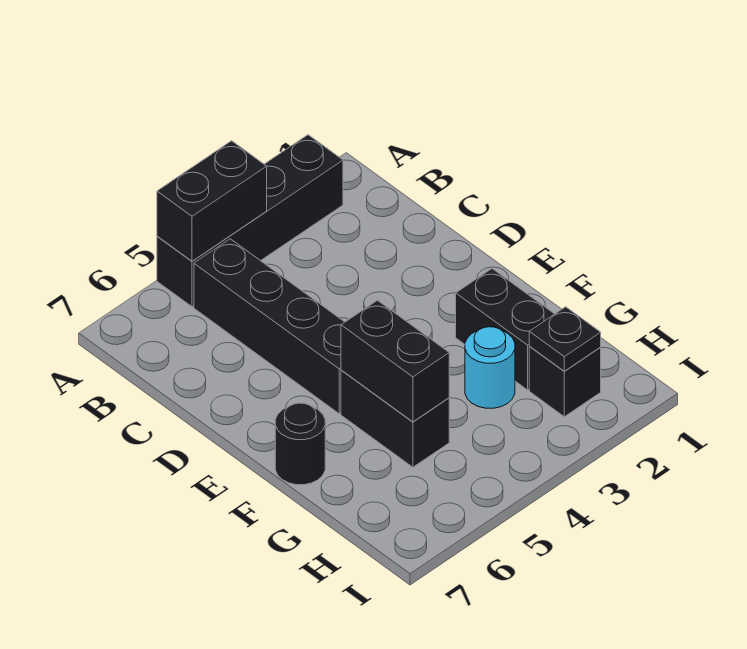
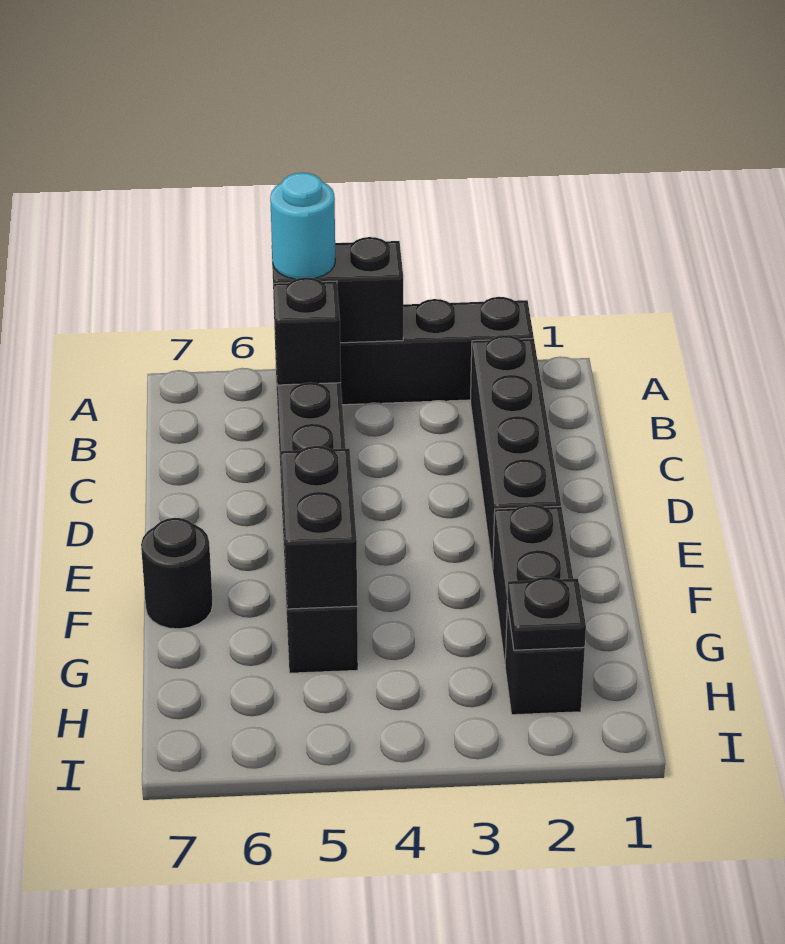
none -> black brick B2:E2 level 1
none -> black brick B5 level 2
cyan round brick G3 level 1 -> cyan round brick A5 level 3

